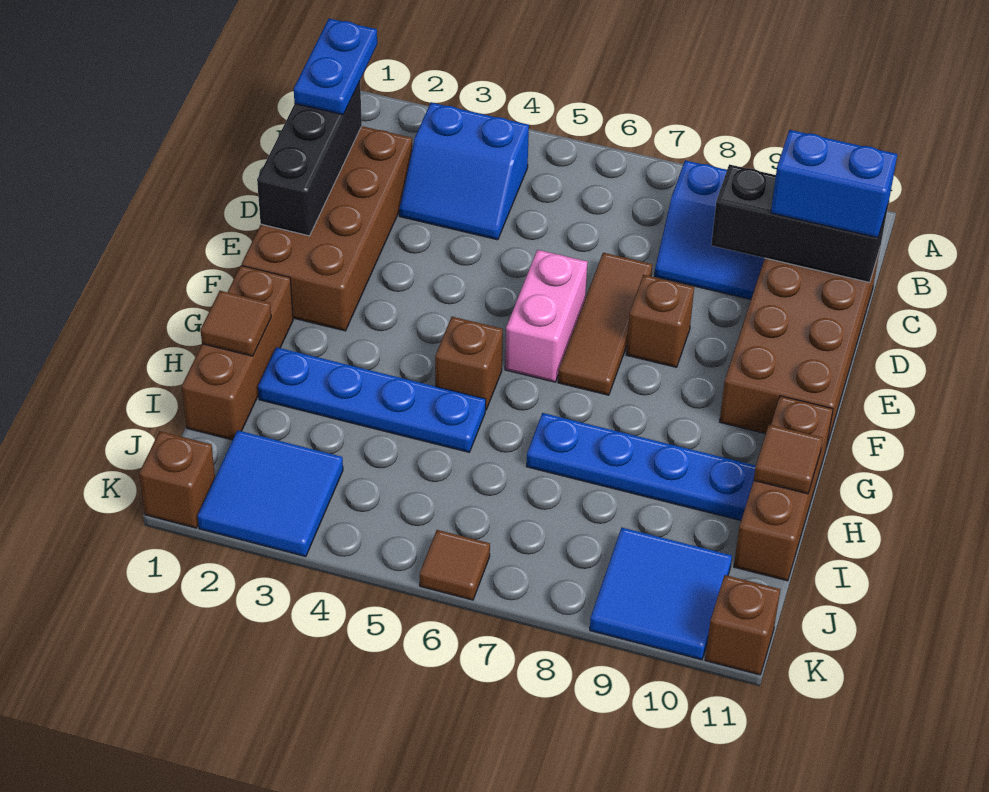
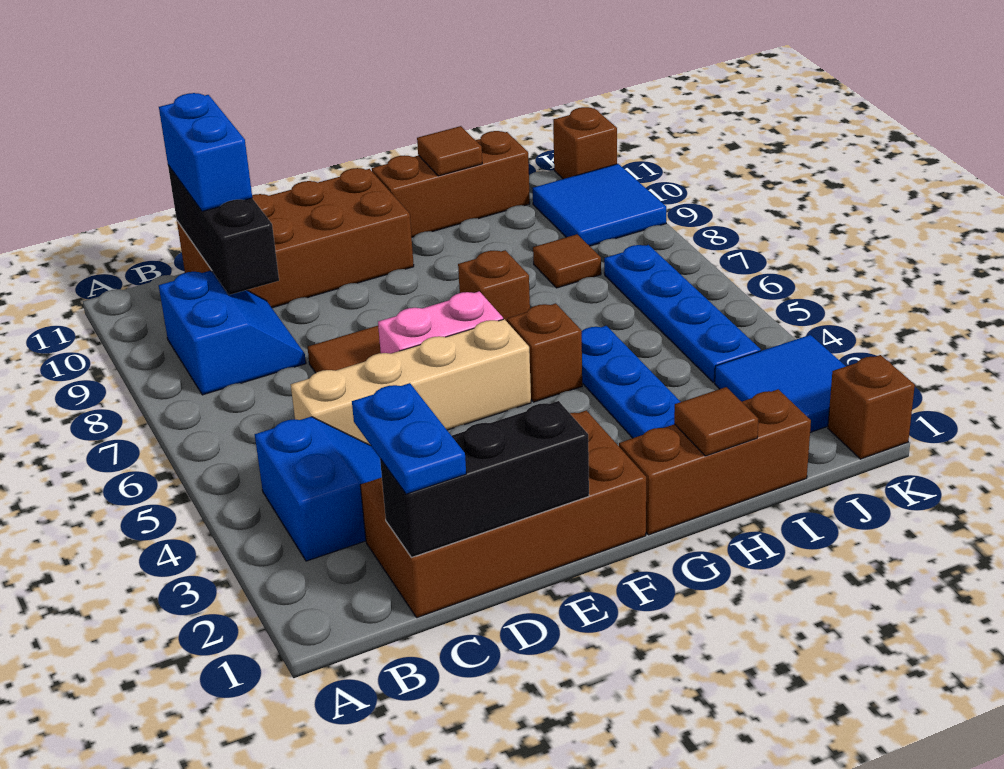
blue plate B1:C1 level 3 -> blue plate C1:C2 level 3
none -> tan brick C5:F5 level 1
brown brick E8 level 1 -> brown brick G7 level 1
blue plate H7:H10 level 1 -> blue plate J4:J7 level 1
brown tile K6 level 1 -> brown tile I8 level 1

